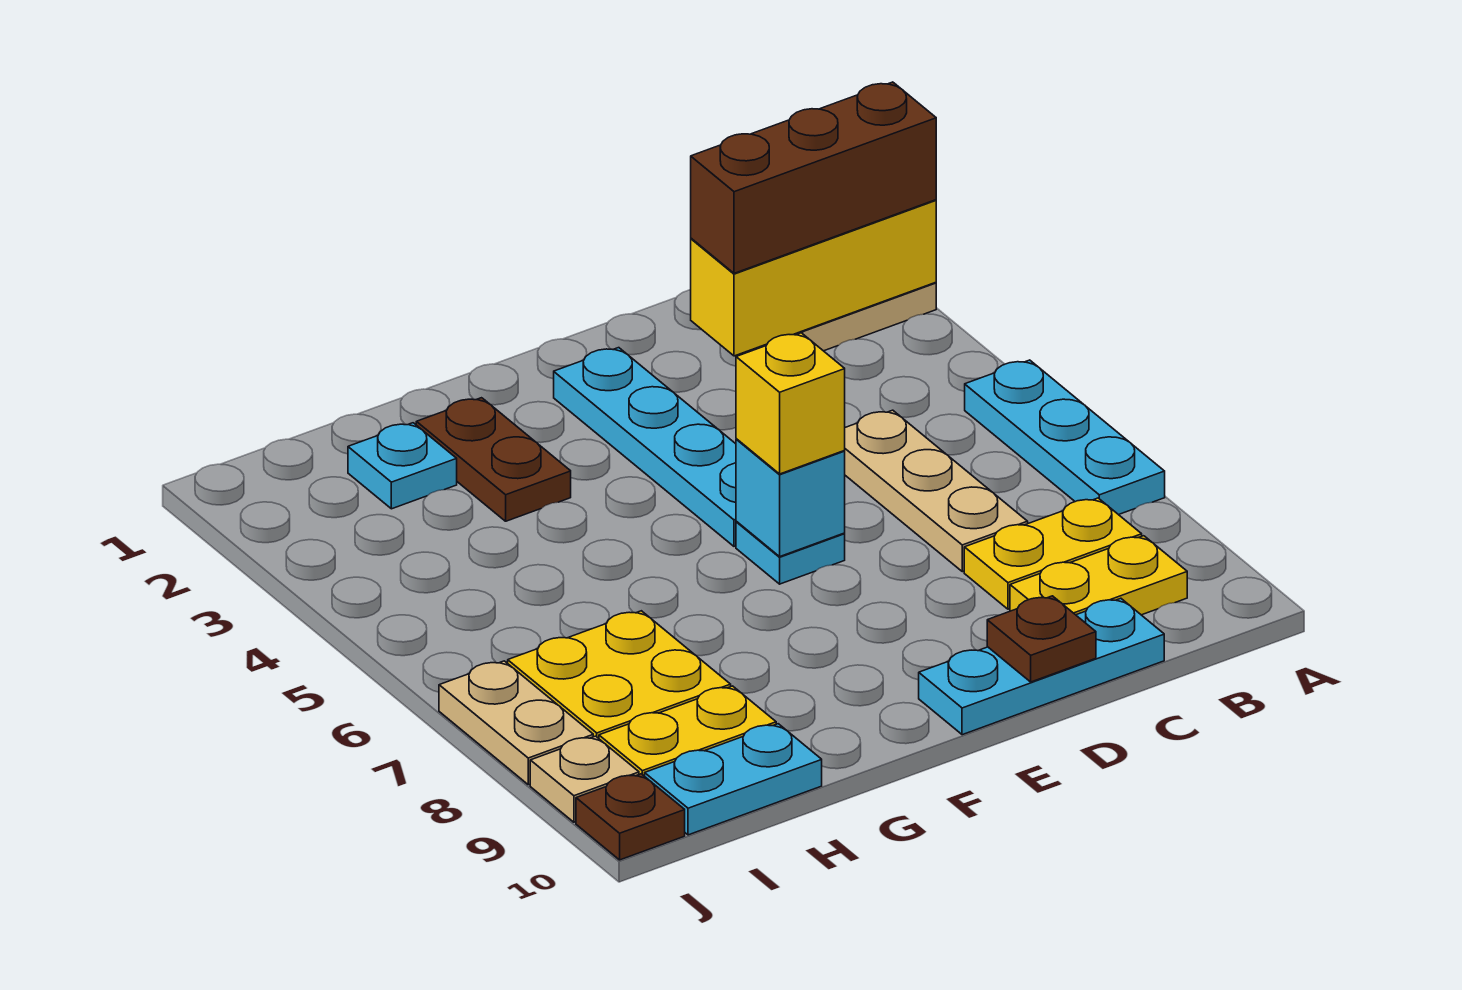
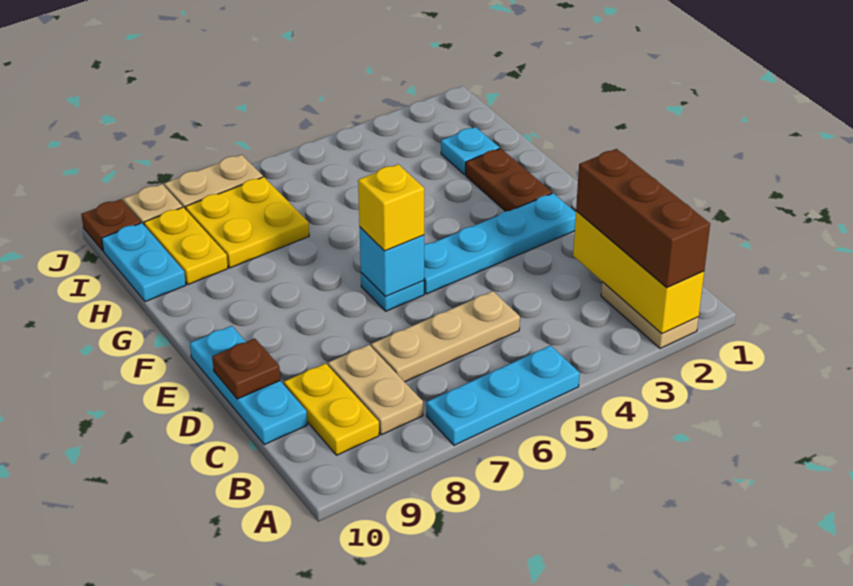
yellow plate B8:C8 level 1 -> tan plate B8:C8 level 1
brown plate G2:G3 level 1 -> brown plate F2:G2 level 1

